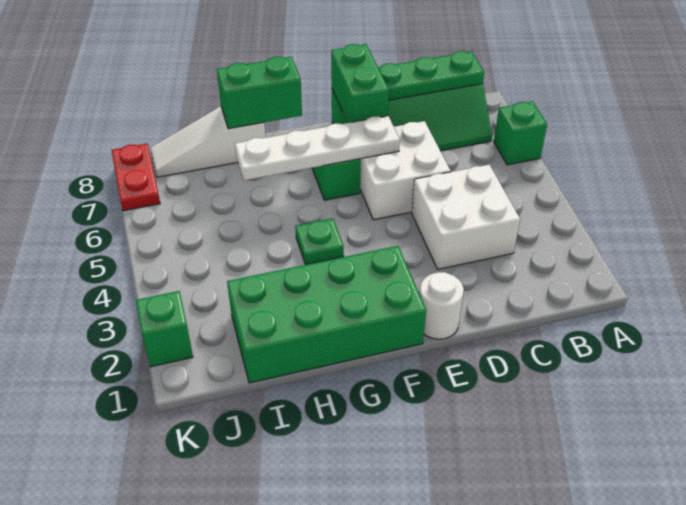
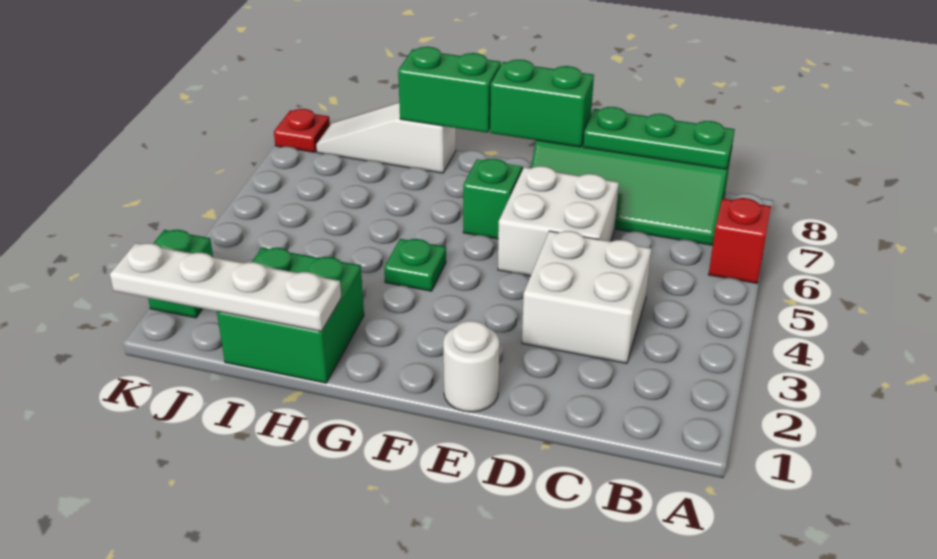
green brick A6 level 1 -> red brick A6 level 1
white plate E6:H6 level 2 -> white plate H1:K1 level 2
green brick E7:E8 level 2 -> green brick E8:F8 level 2
green brick F1:I2 level 1 -> green brick H1:I2 level 1
red plate K7:K8 level 1 -> red plate K8 level 1

